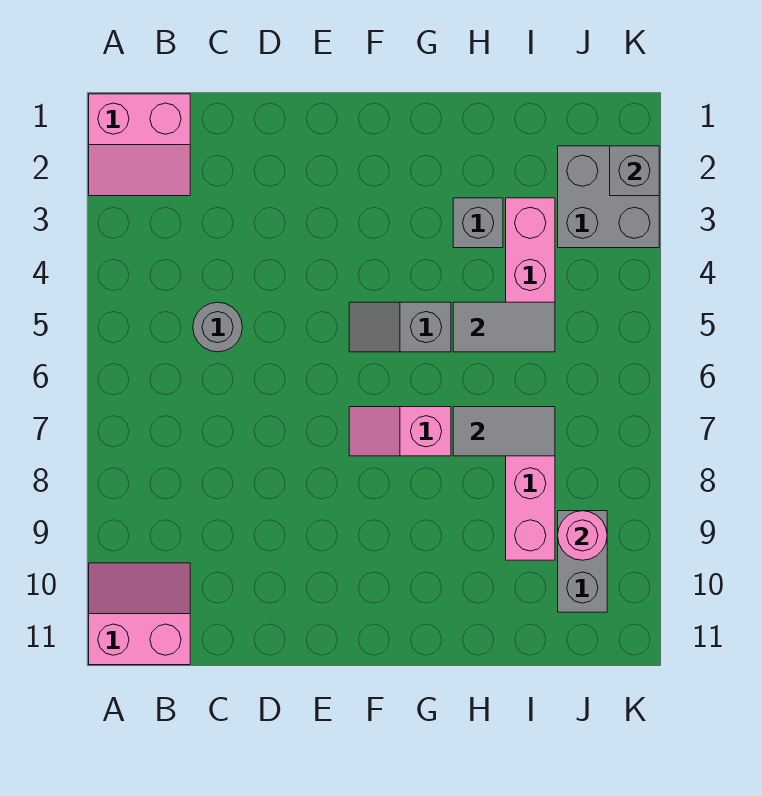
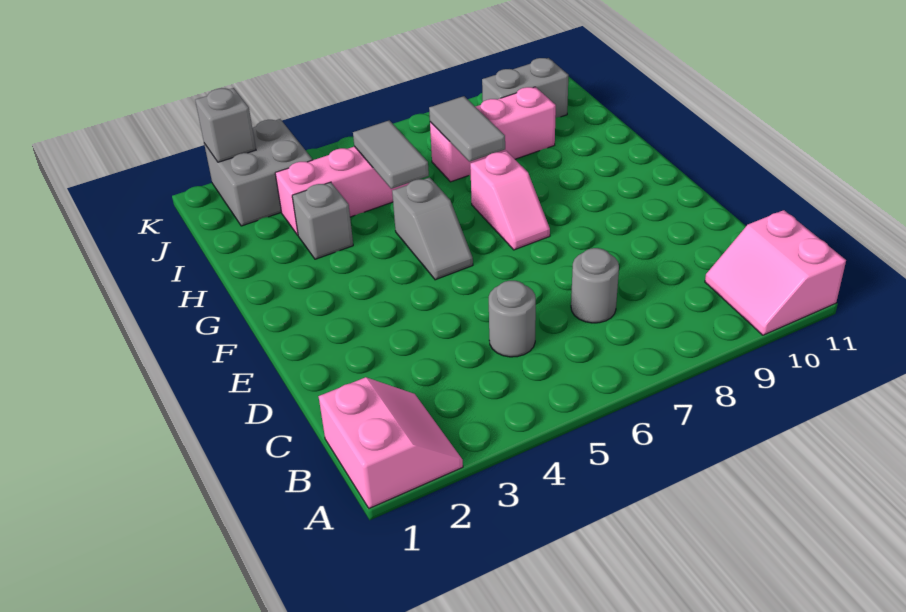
none -> grey round brick C7 level 1
pink round brick J9 level 2 -> none

